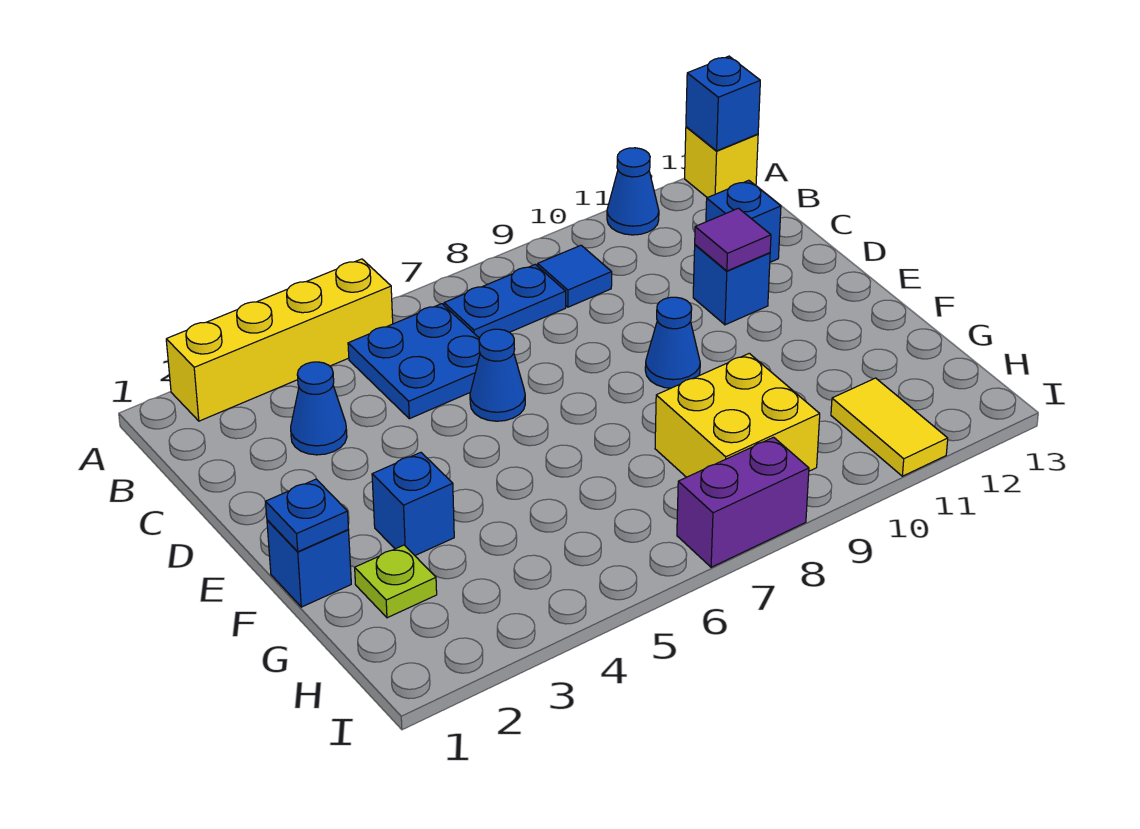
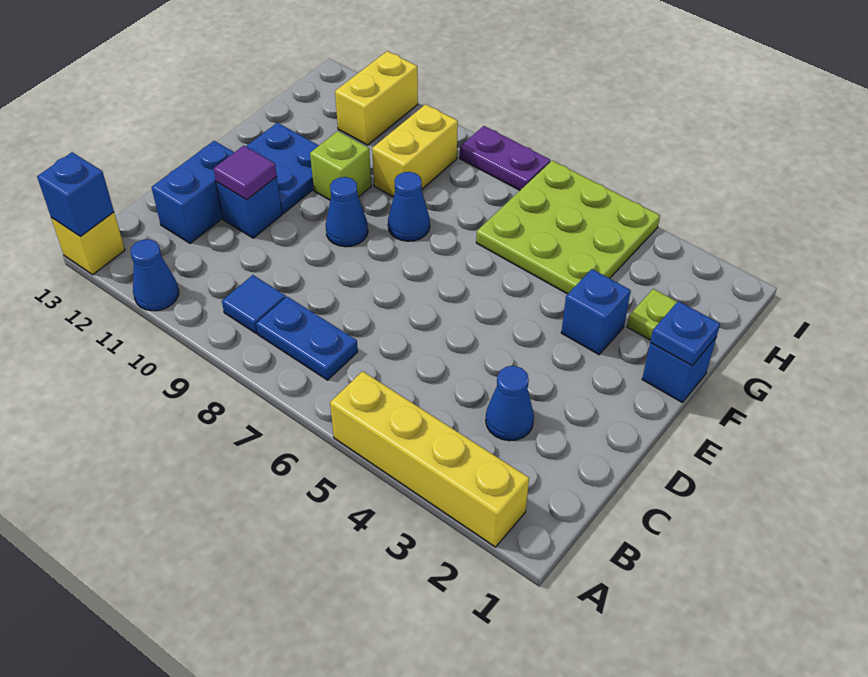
blue plate B5:C6 level 1 -> blue plate E11:F12 level 1
blue brick C12 level 1 -> blue brick C12:D12 level 1
blue cone D6 level 1 -> blue cone F8 level 1
none -> lime brick F10 level 1
none -> lime plate G4:I6 level 1
yellow brick G8:H9 level 1 -> yellow brick G9:H9 level 1
yellow tile H11:I11 level 1 -> yellow brick H11:I11 level 1
purple brick I7:I8 level 1 -> purple plate I7:I8 level 1

